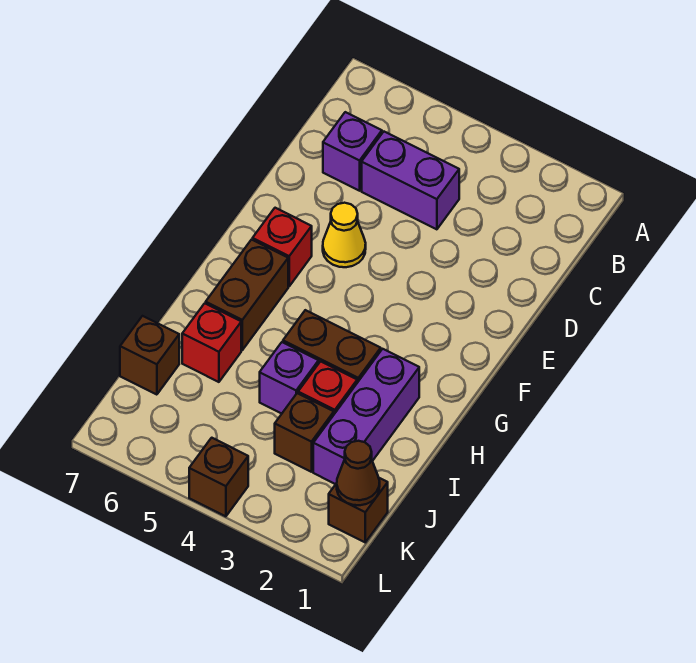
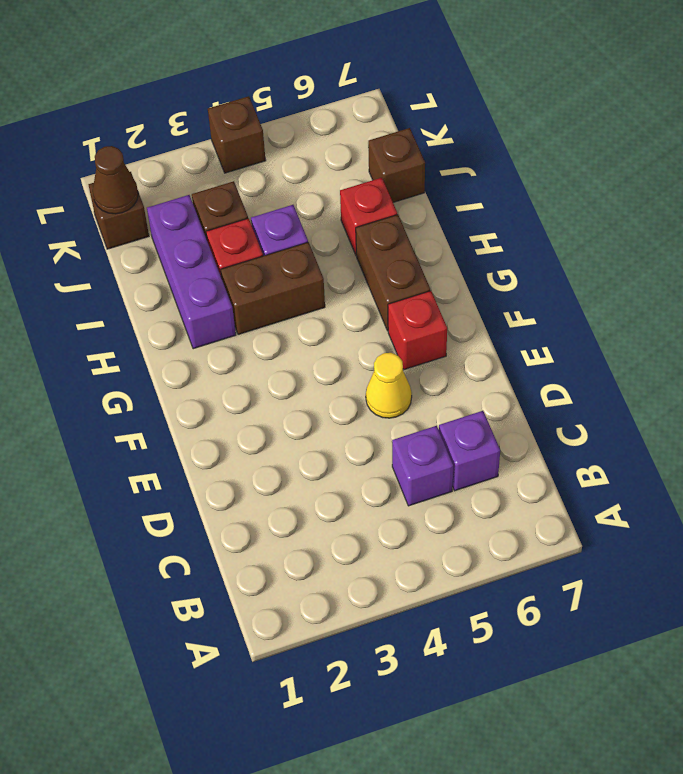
purple brick C4:C5 level 1 -> purple brick C5 level 1

